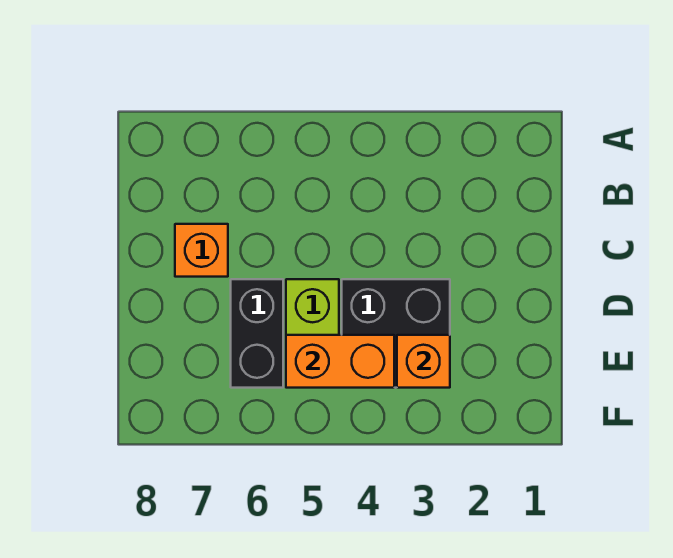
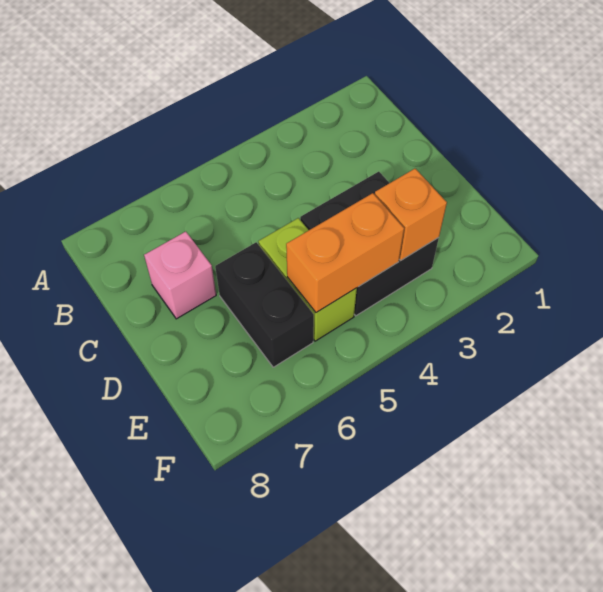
orange brick C7 level 1 -> pink brick C7 level 1

